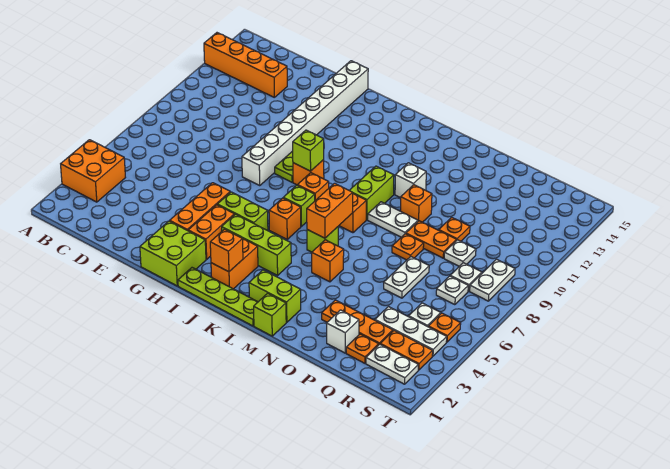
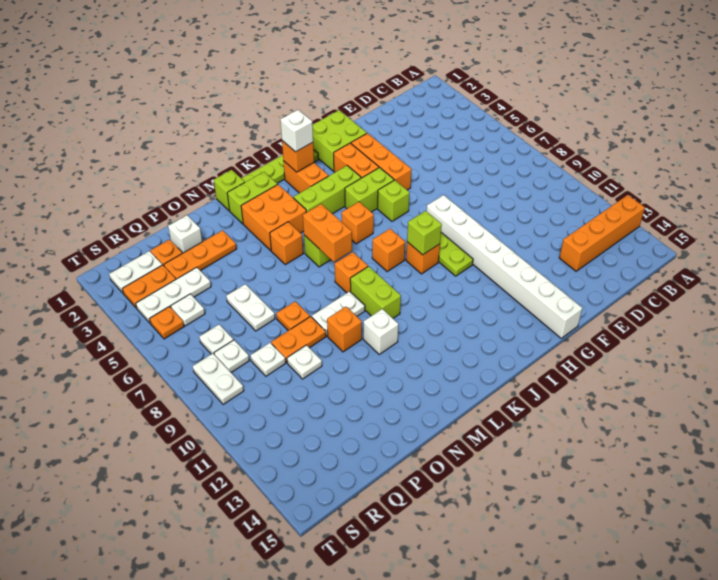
orange brick A3:B4 level 1 -> orange brick L3:M4 level 1
none -> white brick J2 level 3
lime brick J7 level 1 -> lime brick H6 level 1
orange plate P10 level 1 -> white plate P10 level 1

